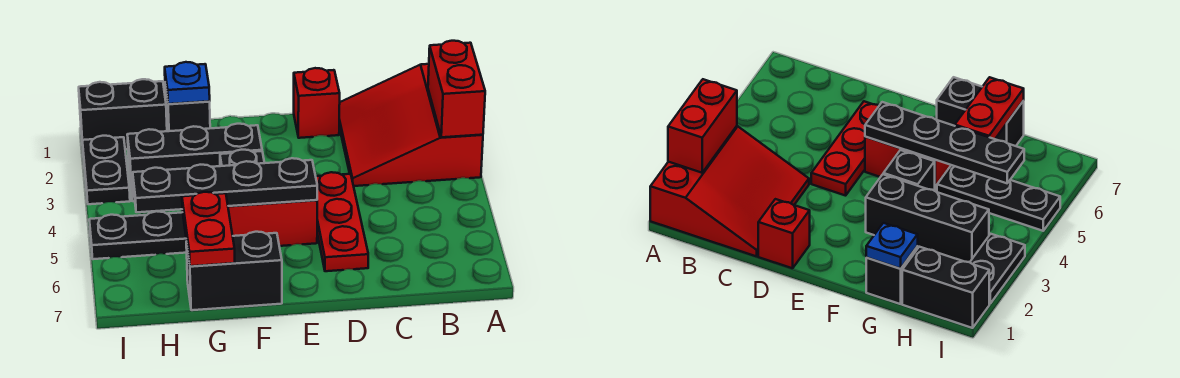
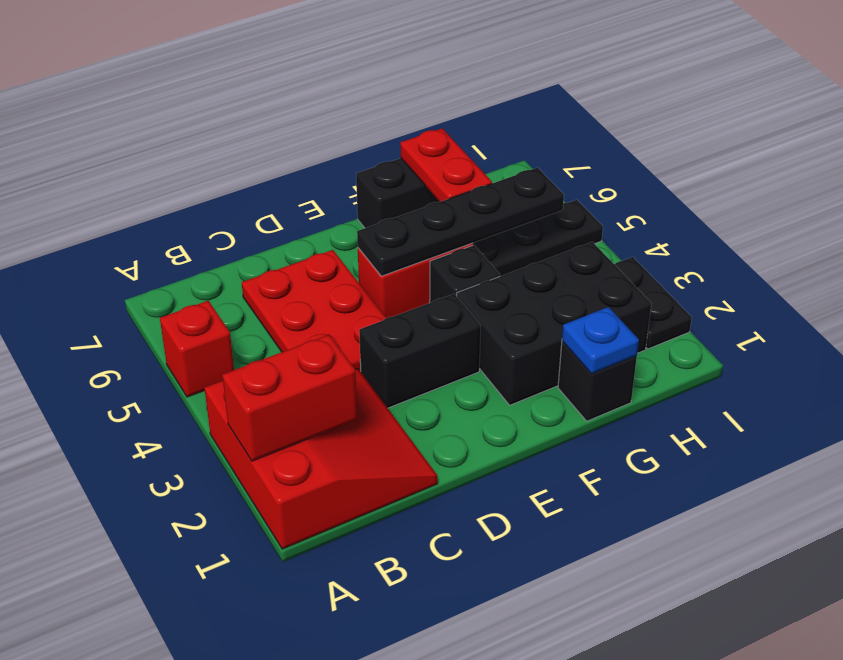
red brick A2:A3 level 2 -> red brick A2:B2 level 2
red brick D1 level 1 -> red brick A5 level 1
red plate D4:D6 level 1 -> red plate C4:D6 level 1
black brick F3:H3 level 1 -> black brick F2:H3 level 1
black brick H1:I1 level 1 -> black brick D3:E3 level 1

